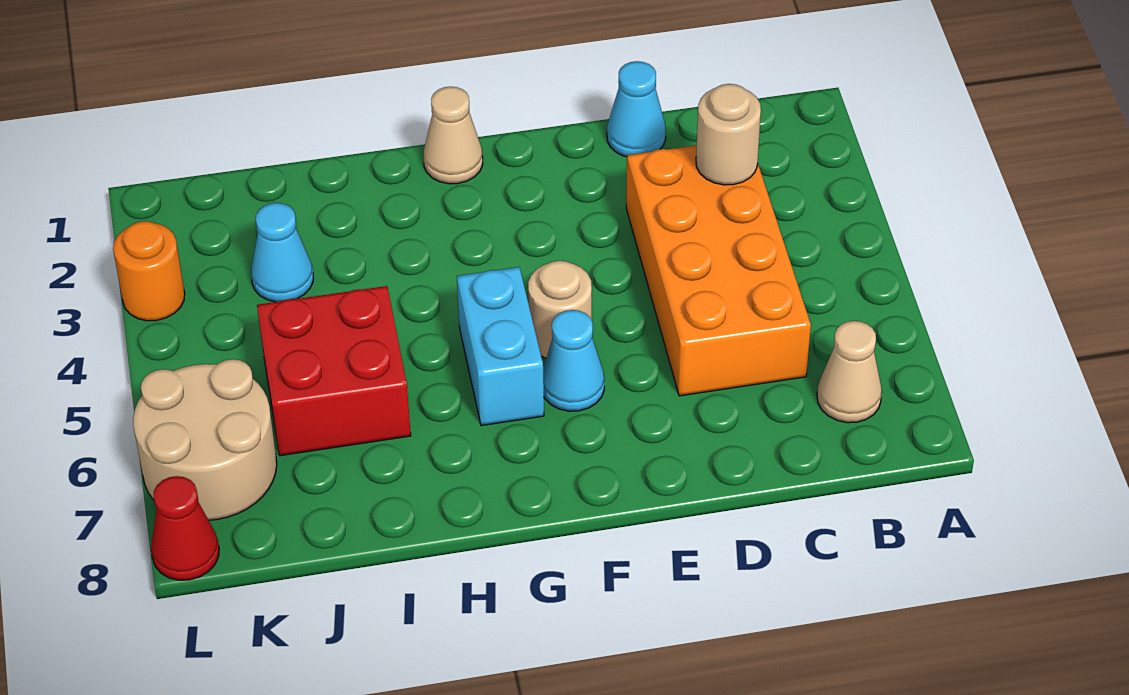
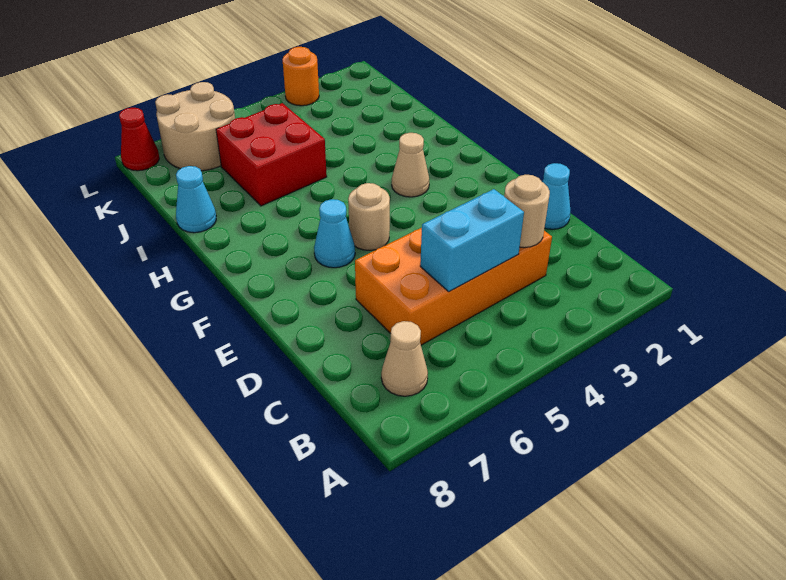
tan cone G1 level 1 -> tan cone G3 level 1
cyan brick G5:G6 level 1 -> cyan brick C4:C5 level 2
cyan cone J3 level 1 -> cyan cone I8 level 1

